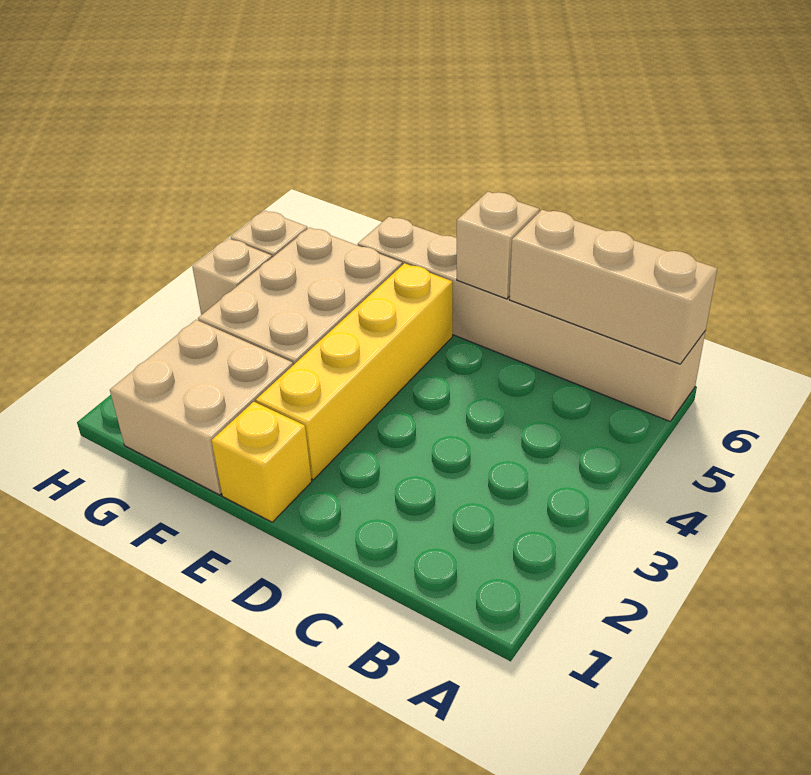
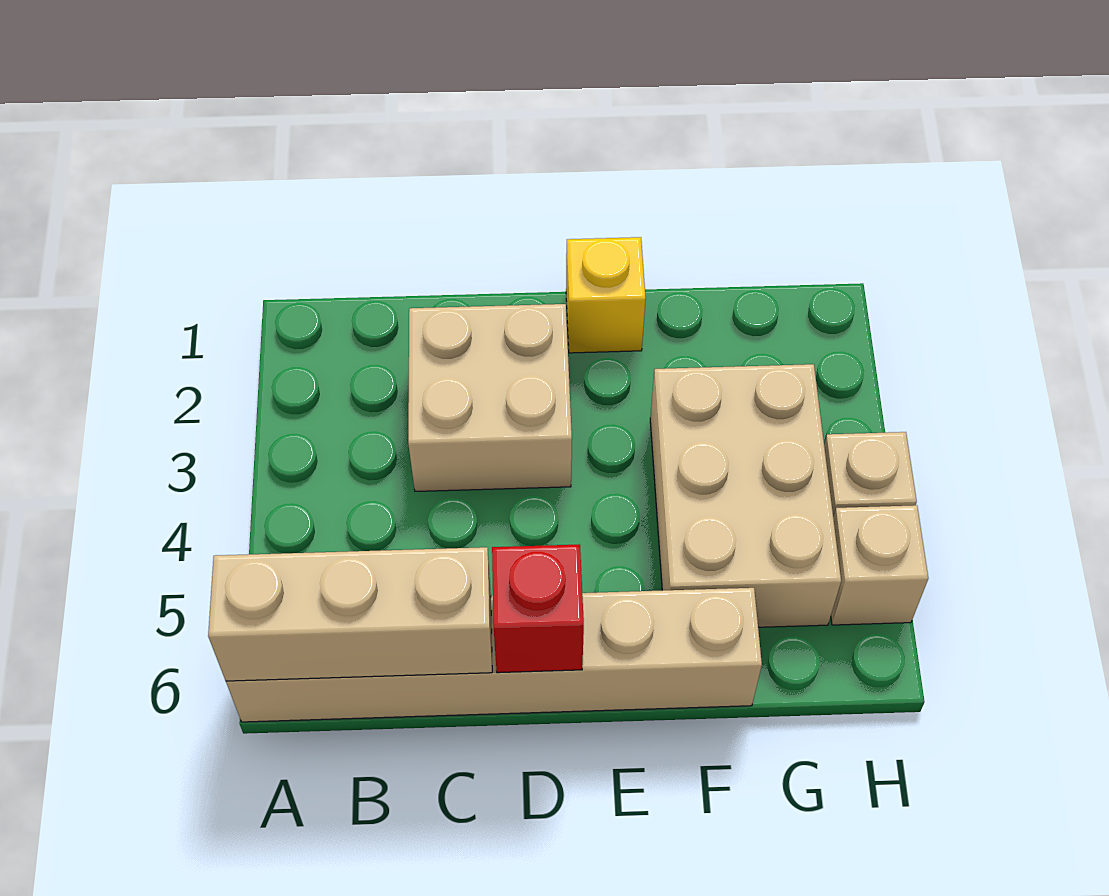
tan brick D6 level 2 -> red brick D6 level 2
yellow brick E2:E5 level 1 -> none
tan brick F1:G2 level 1 -> tan brick C2:D3 level 1

